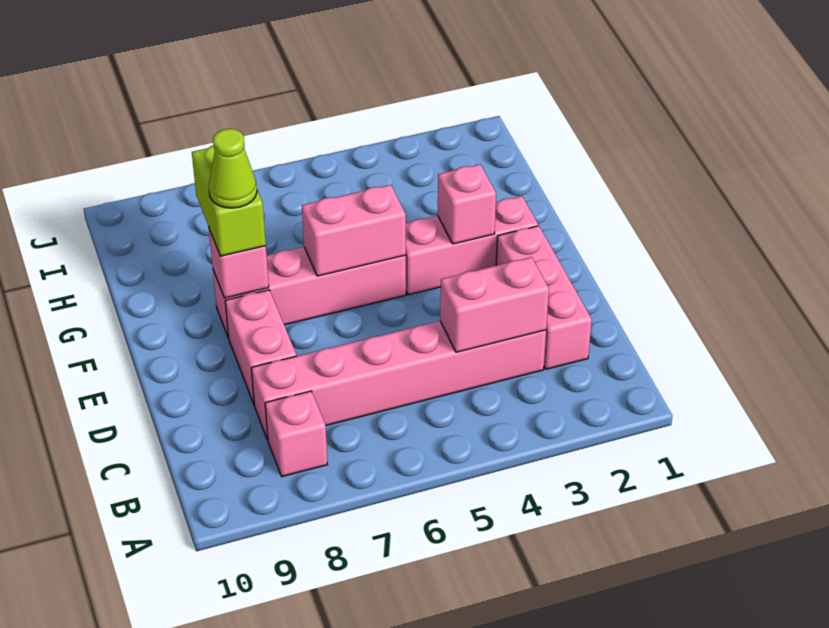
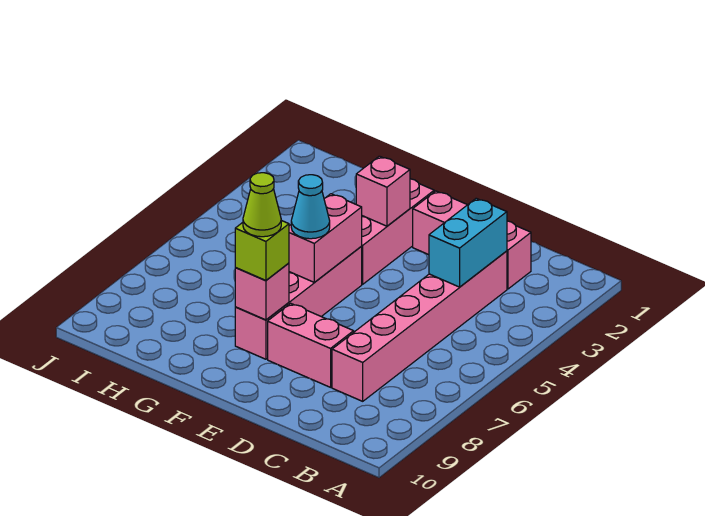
pink brick B8 level 1 -> none
pink brick C3:C4 level 2 -> cyan brick C3:C4 level 2
none -> cyan cone F6 level 3
lime brick F8:G8 level 3 -> lime brick F8 level 3

